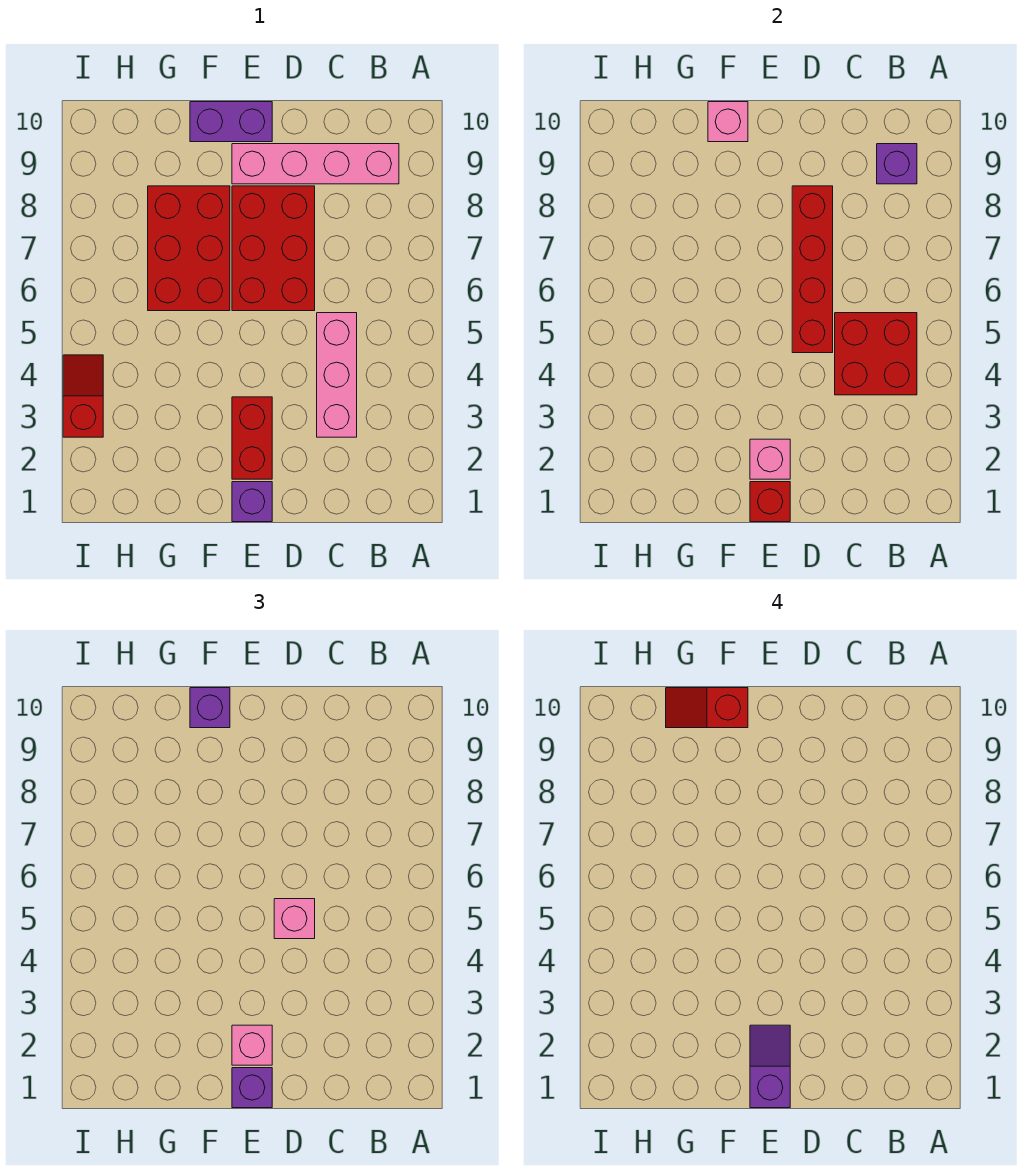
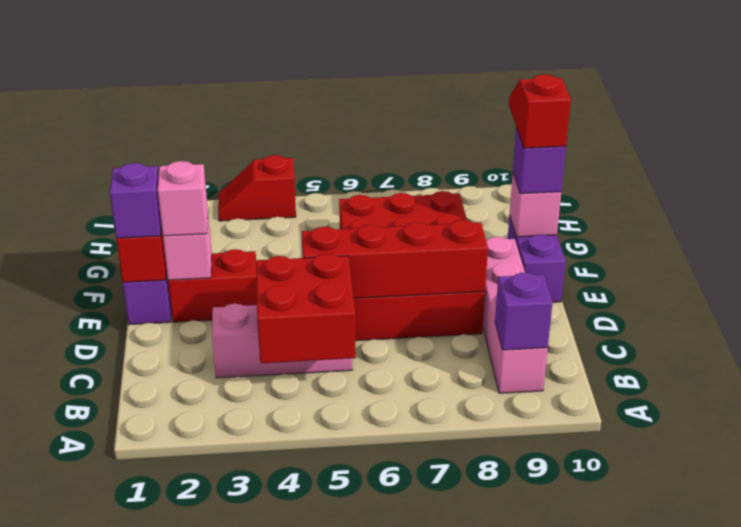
pink brick D5 level 3 -> none
purple slope E1:E2 level 4 top 1 -> none
red slope I3:I4 level 1 top 3 -> red slope I3:I4 level 1 top 4

